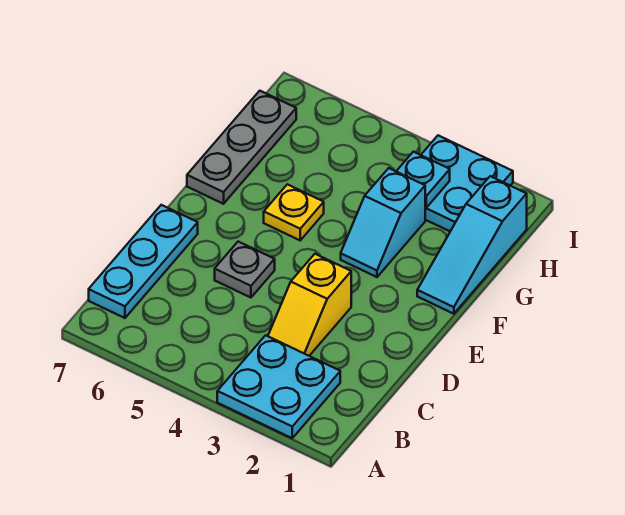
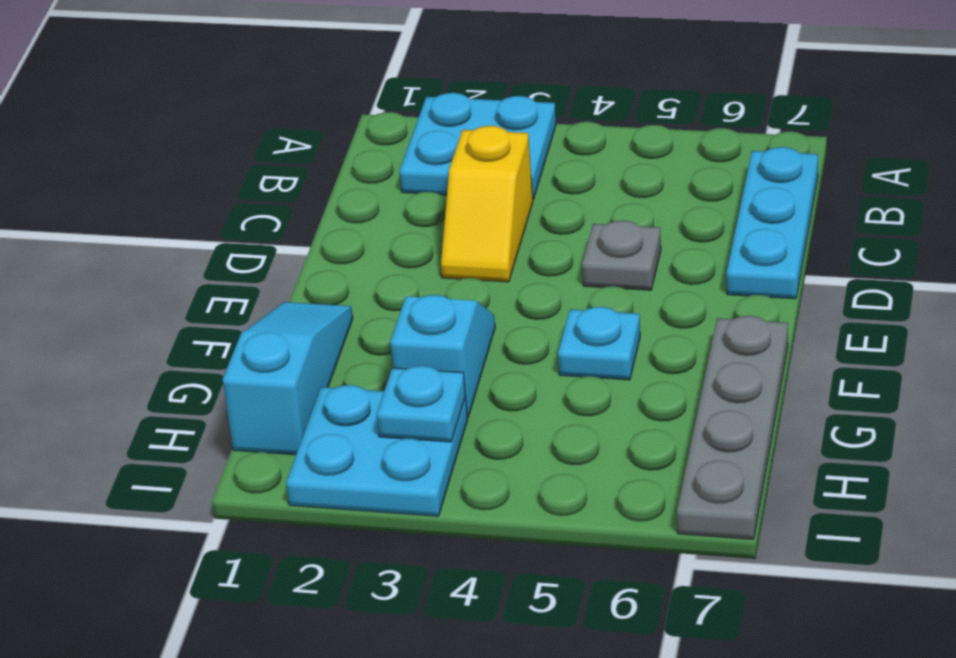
yellow slope C3:D3 level 1 top D -> yellow slope C3:D3 level 1 top C
yellow plate F5 level 1 -> cyan plate F5 level 1
grey plate F7:H7 level 1 -> grey plate F7:I7 level 1

